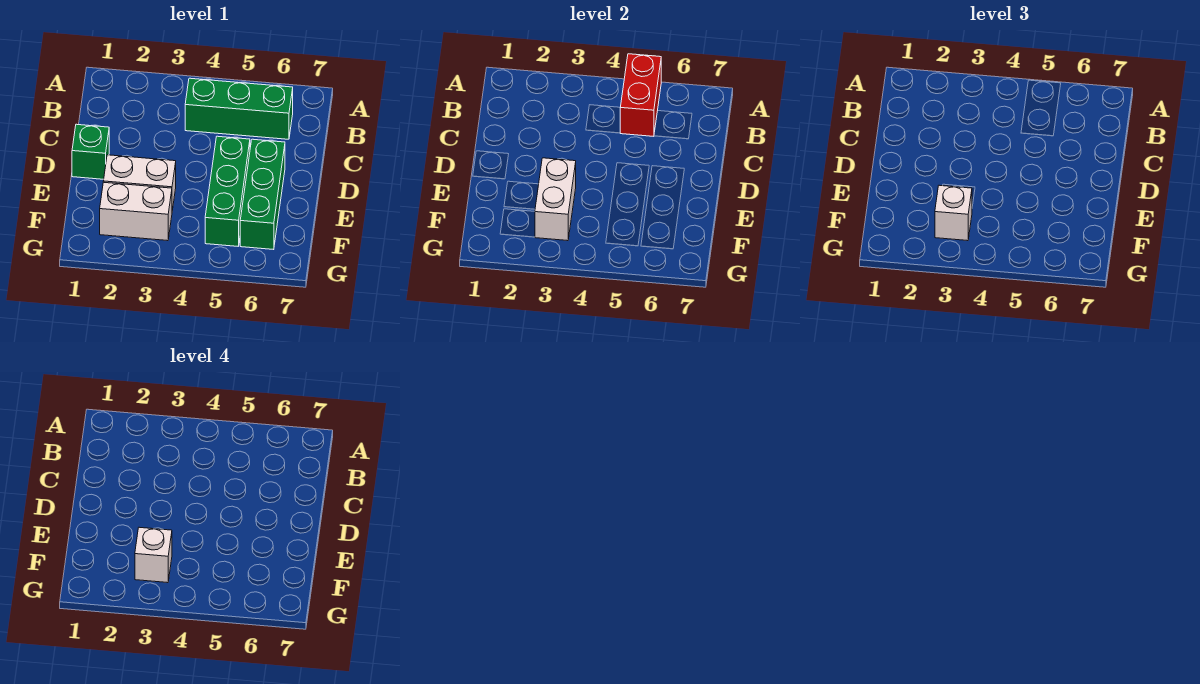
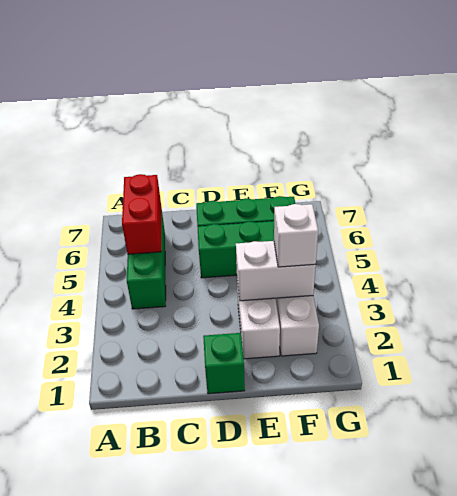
red brick A5:B5 level 2 -> red brick B5:B6 level 2
white brick F3 level 4 -> none

